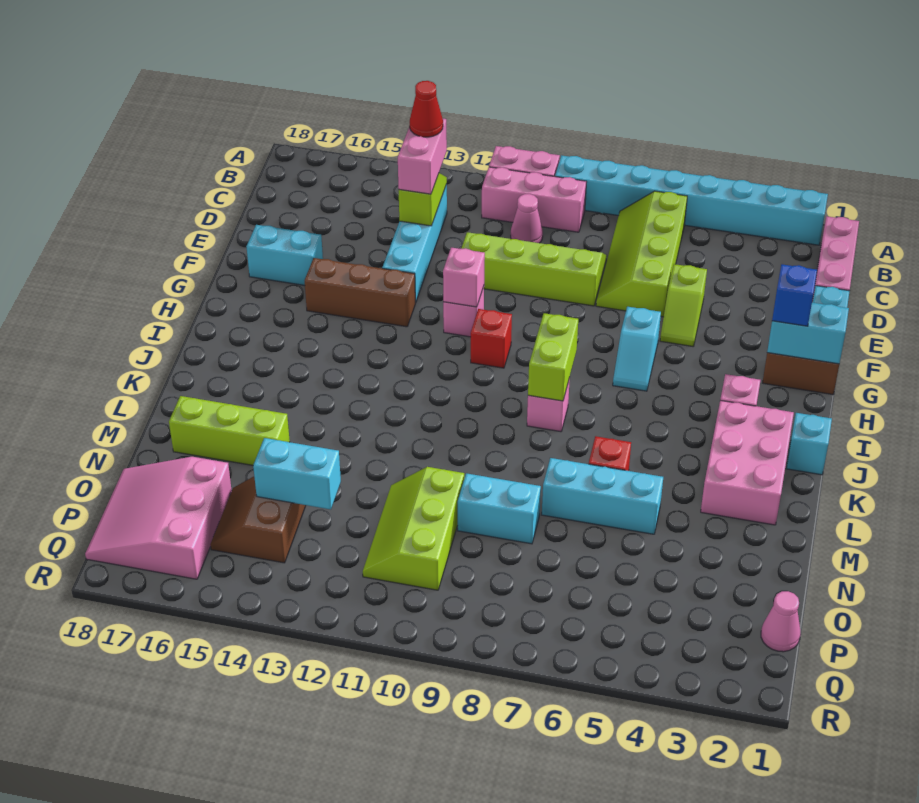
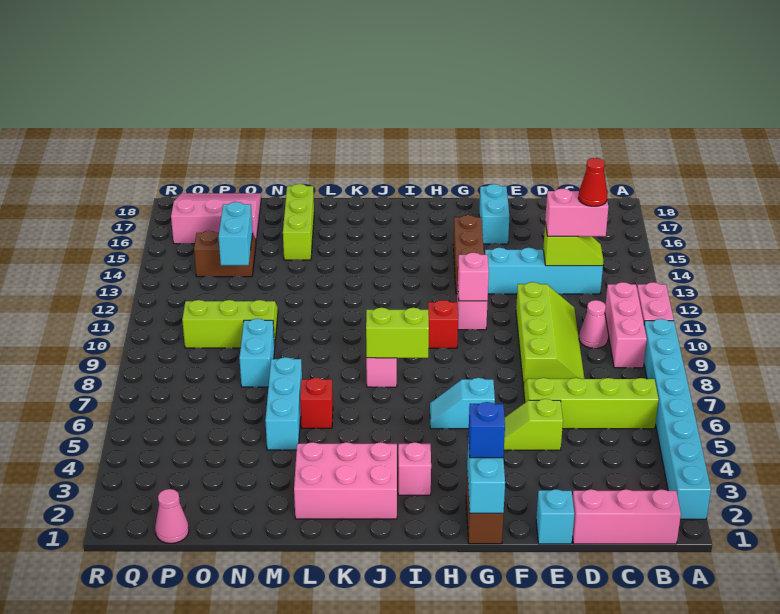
cyan brick J1 level 1 -> none

